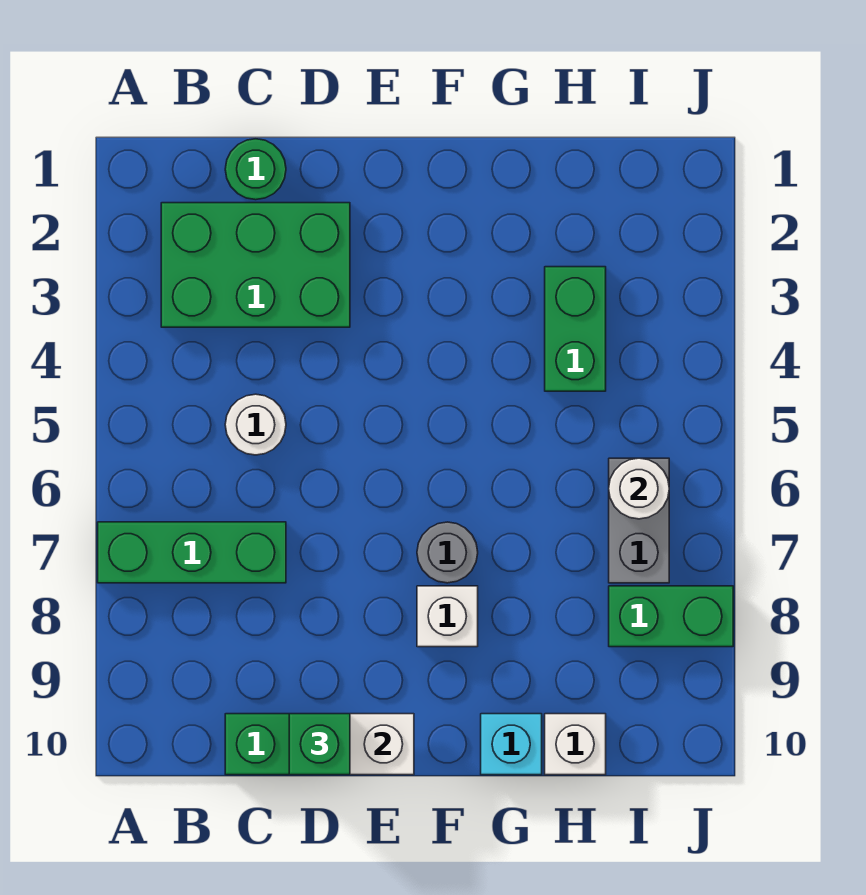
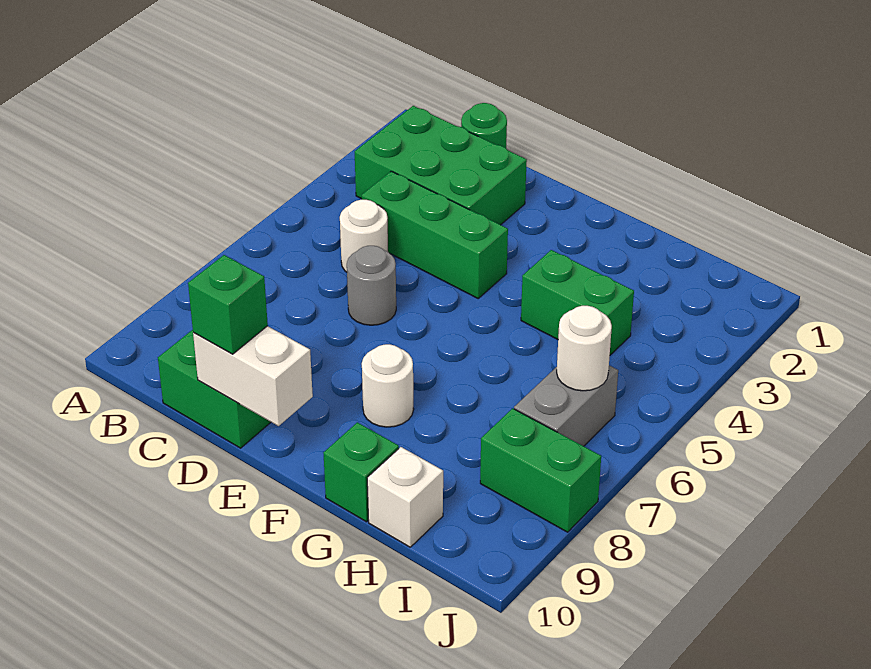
green brick A7:C7 level 1 -> green brick C4:E4 level 1
grey round brick F7 level 1 -> grey round brick D6 level 1
white brick F8 level 1 -> white round brick F8 level 1
cyan brick G10 level 1 -> green brick G10 level 1
green brick H3:H4 level 1 -> green brick G4:H4 level 1

